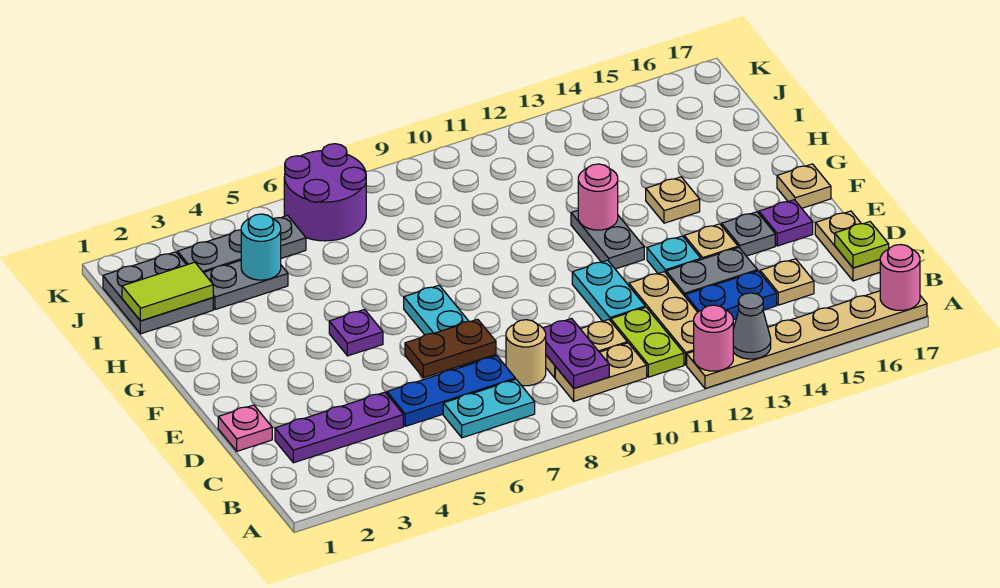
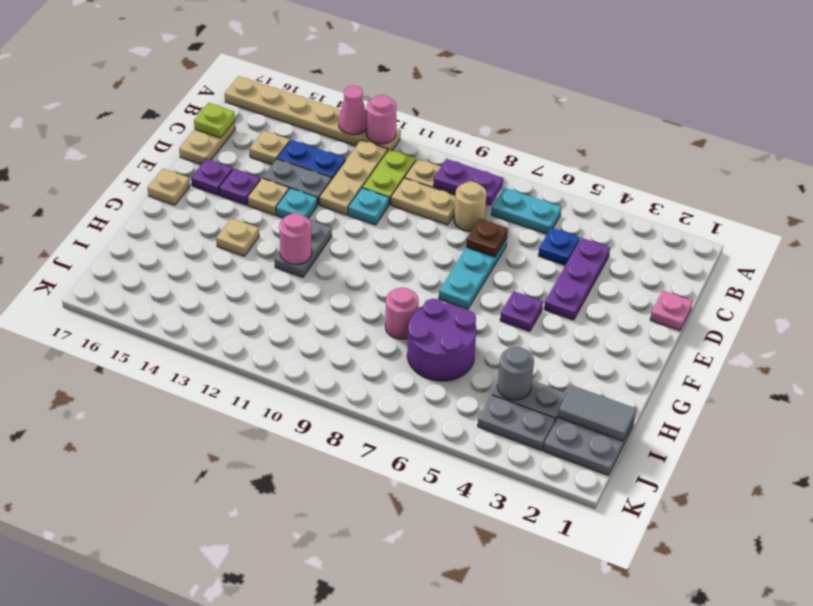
grey cone A13 level 2 -> pink cone A13 level 2
pink round brick A17 level 2 -> pink round brick H8 level 1
purple plate B9:C9 level 2 -> purple plate B8:B9 level 2
purple plate C2:C4 level 1 -> purple plate C4:E4 level 1
blue plate C5:C7 level 1 -> blue plate C5 level 1
brown plate D6:D7 level 2 -> brown plate D7 level 2
cyan plate D11:E11 level 1 -> cyan plate D11 level 1
grey plate E15 level 1 -> purple plate E15 level 1
lime tile I1:I2 level 2 -> grey tile I1:I2 level 2
cyan round brick I4 level 2 -> grey round brick I4 level 2
grey plate J3:J5 level 1 -> grey plate J3:J4 level 1
purple round brick J6:K7 level 1 -> purple round brick H6:I7 level 1

